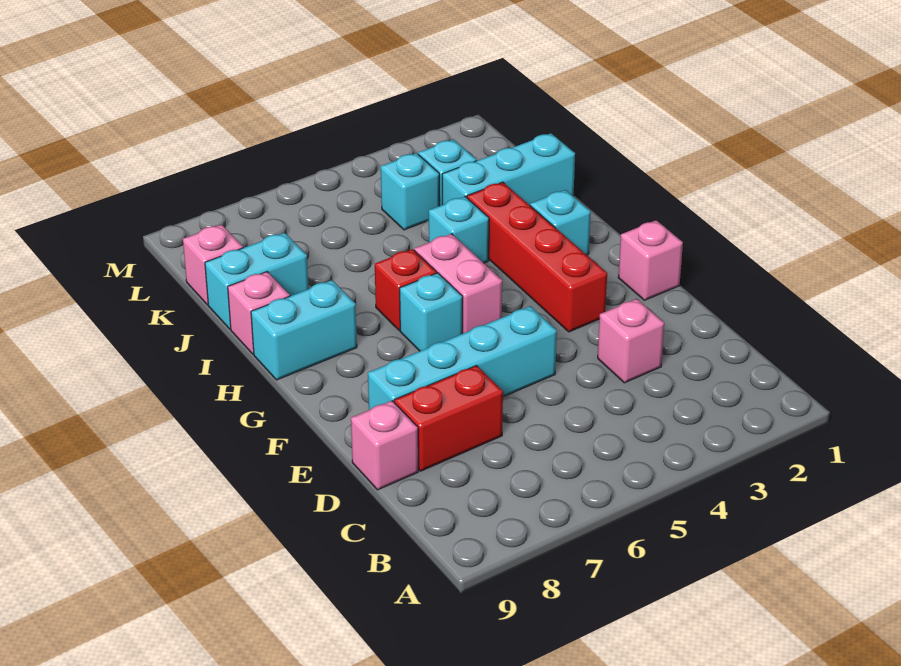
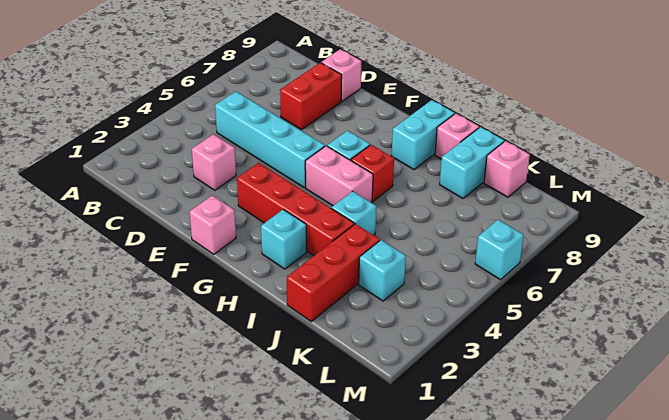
cyan brick E5:E8 level 1 -> cyan brick C5:F5 level 1
cyan brick J1:J3 level 1 -> red brick J1:J3 level 1
cyan brick K4 level 1 -> cyan brick M6 level 1

